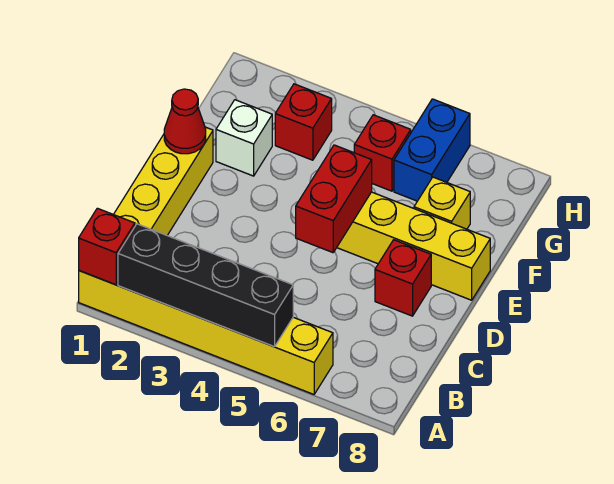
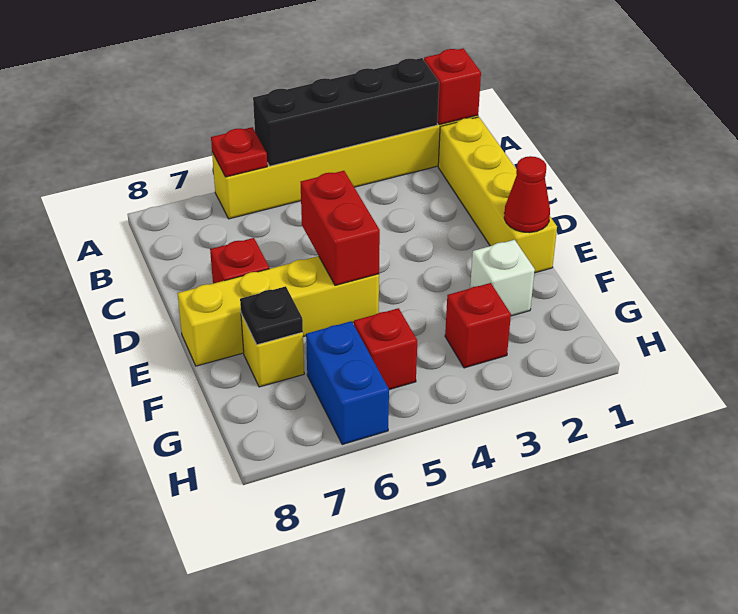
none -> red plate A6 level 2
none -> black plate F7 level 2

